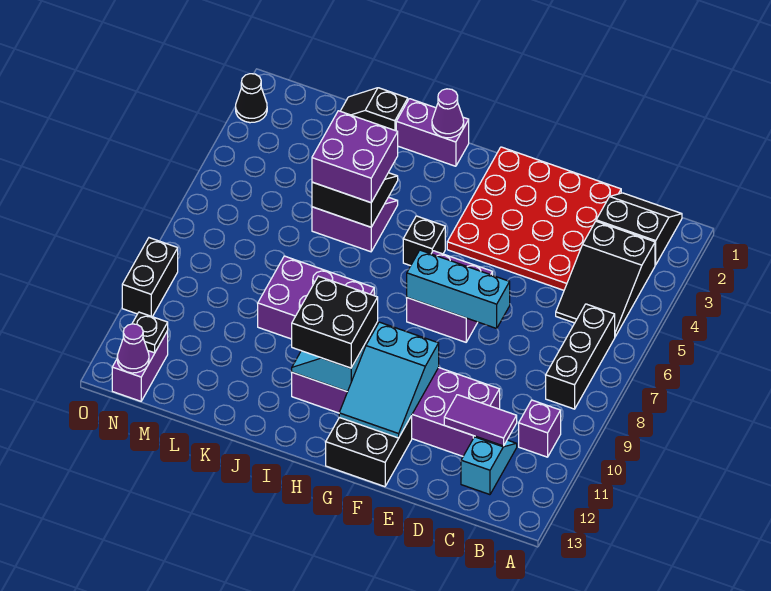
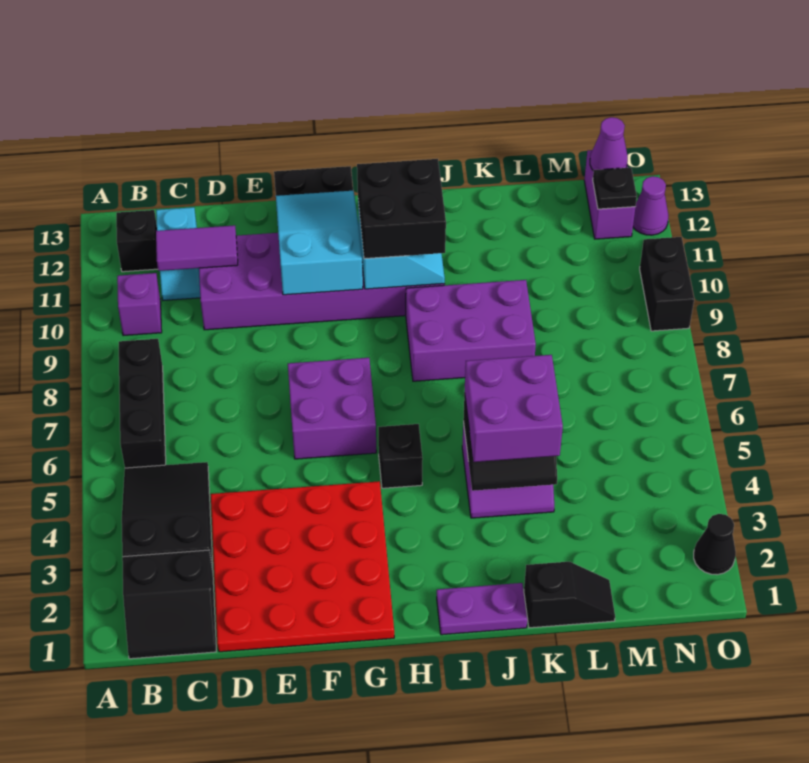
none -> black brick B12 level 1
cyan brick E7:G7 level 2 -> none
purple brick I1:J1 level 1 -> purple plate I1:J1 level 1
purple cone I1 level 2 -> purple cone O12 level 1

